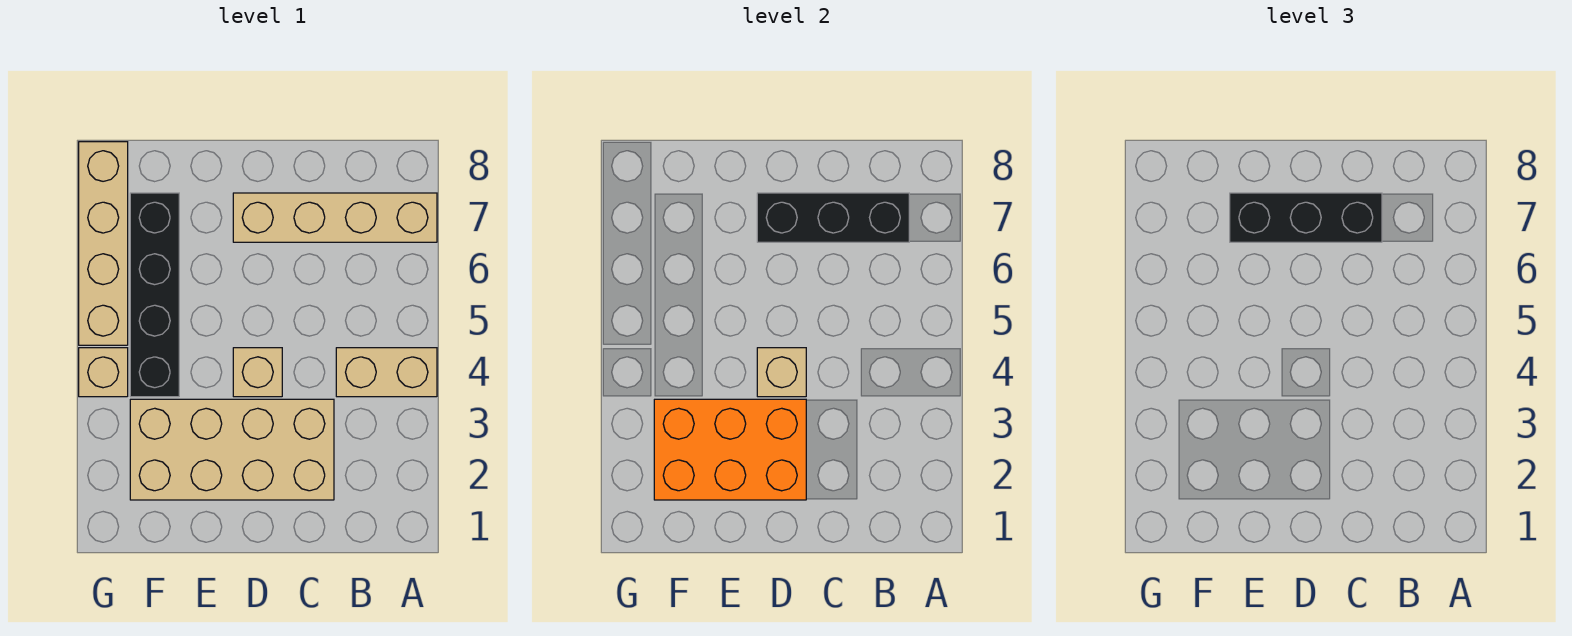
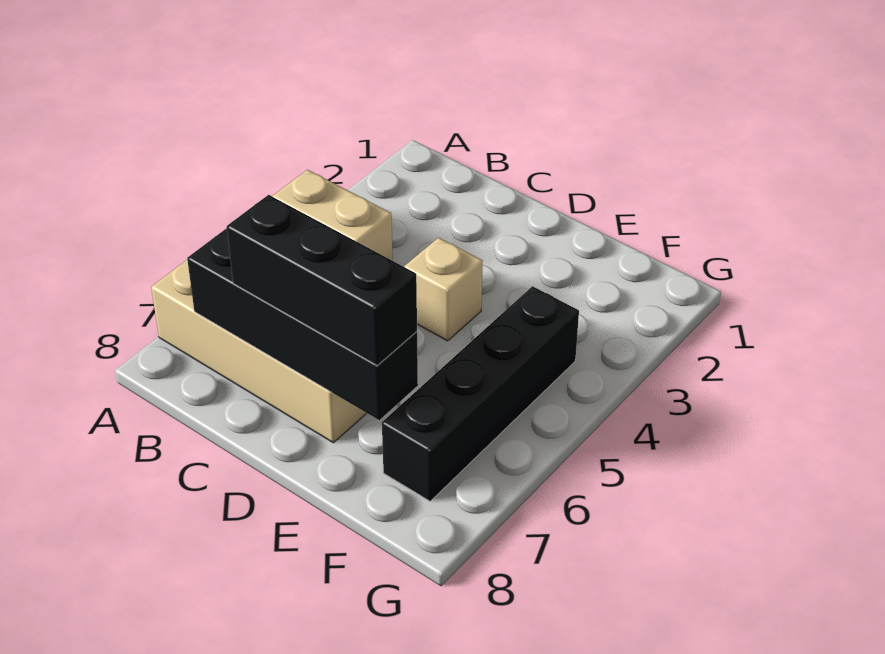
black brick B7:D7 level 2 -> black brick B7:E7 level 2
tan brick C2:F3 level 1 -> none
orange brick D2:F3 level 2 -> none
tan brick D4 level 2 -> none
tan brick G4 level 1 -> none
tan brick G5:G8 level 1 -> none

